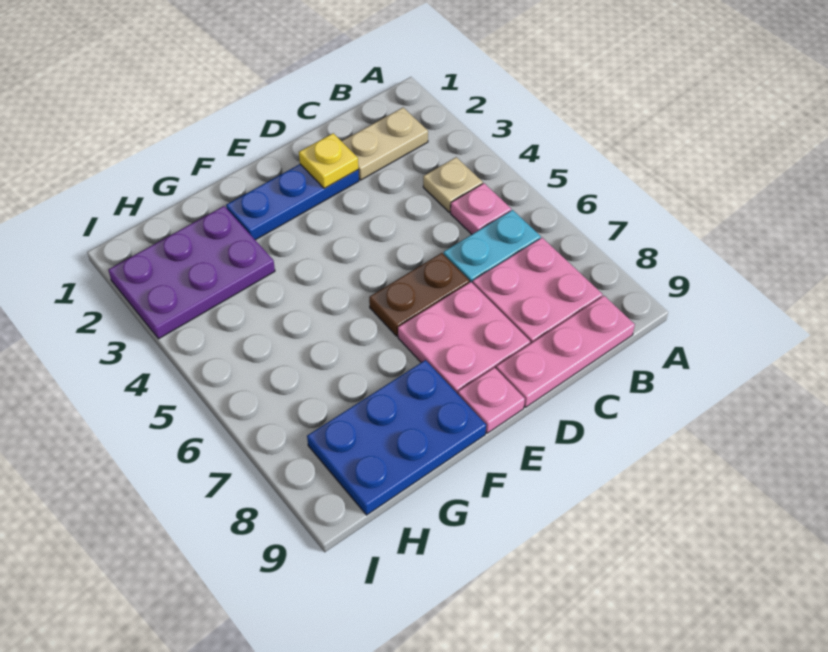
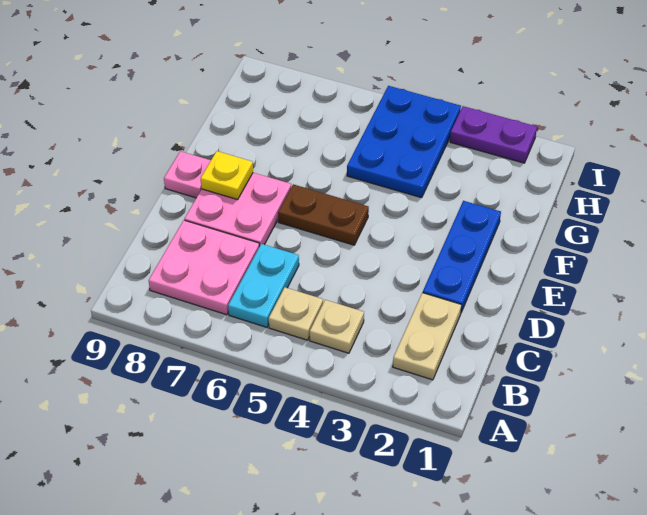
pink plate B5 level 1 -> tan plate B5 level 1
pink plate B9:D9 level 1 -> none
yellow plate D2 level 2 -> yellow plate E8 level 2
brown plate D6:E6 level 1 -> brown plate E5:E6 level 1
blue plate F8:H9 level 1 -> blue plate G4:I5 level 1
purple plate G2:I3 level 1 -> purple plate I2:I3 level 1

